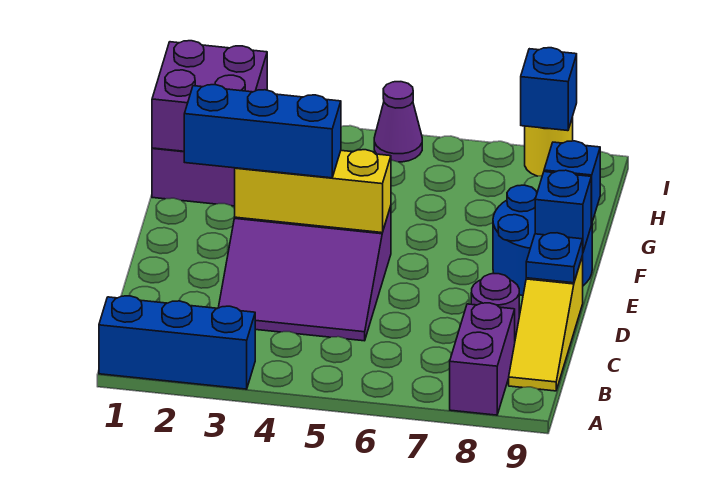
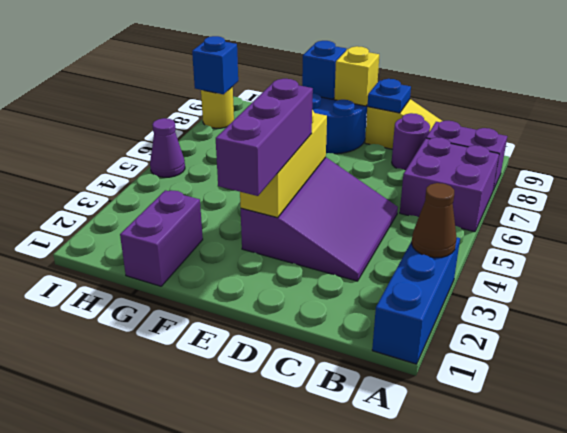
none -> brown cone A3 level 2
blue brick E2:E4 level 3 -> purple brick E2:E4 level 3
blue brick E9 level 2 -> yellow brick E9 level 2
purple brick G1:H2 level 2 -> purple brick A6:B7 level 1

